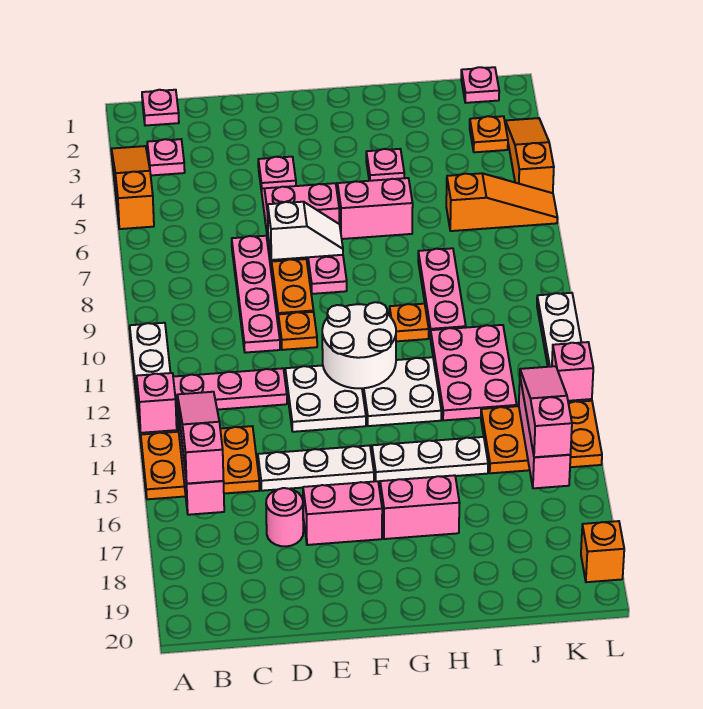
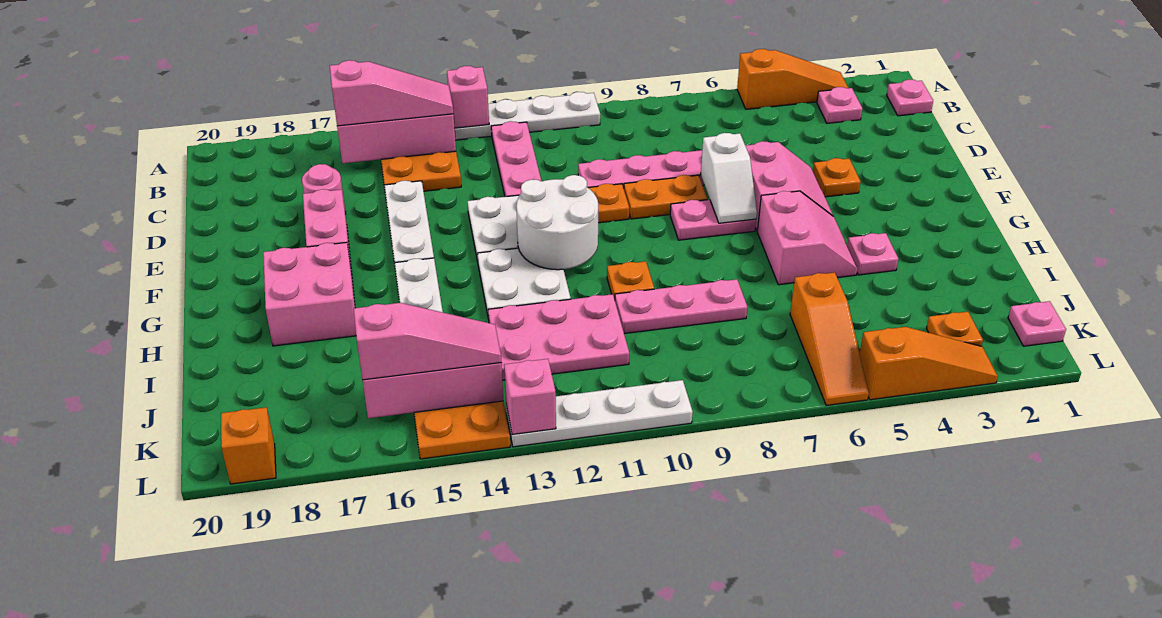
pink plate E4 level 1 -> orange plate E4 level 1
pink brick G17:H17 level 1 -> pink brick G17:H18 level 1

